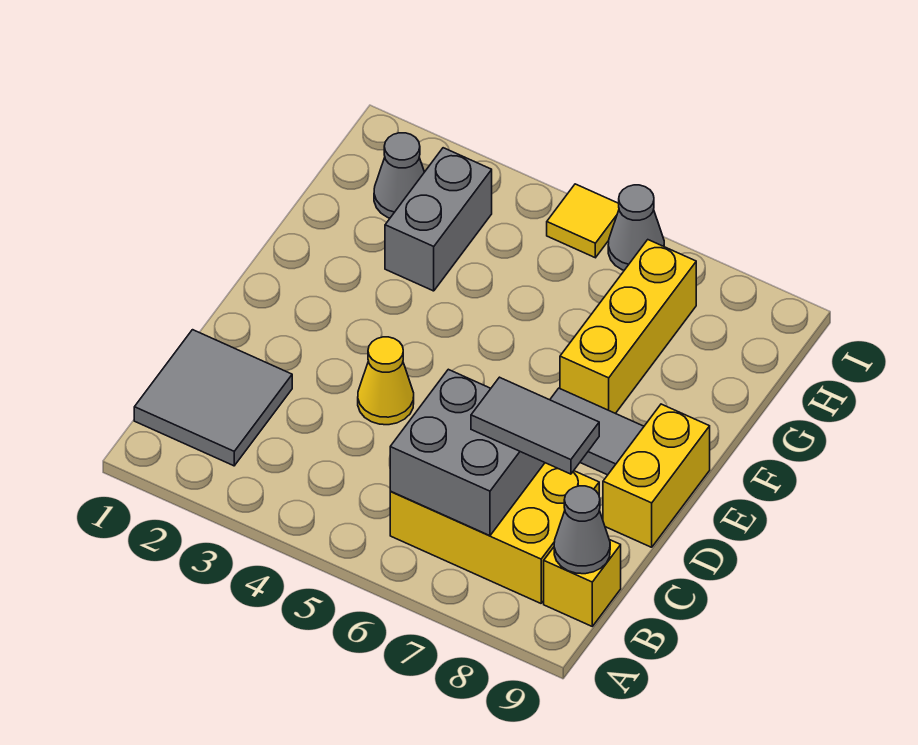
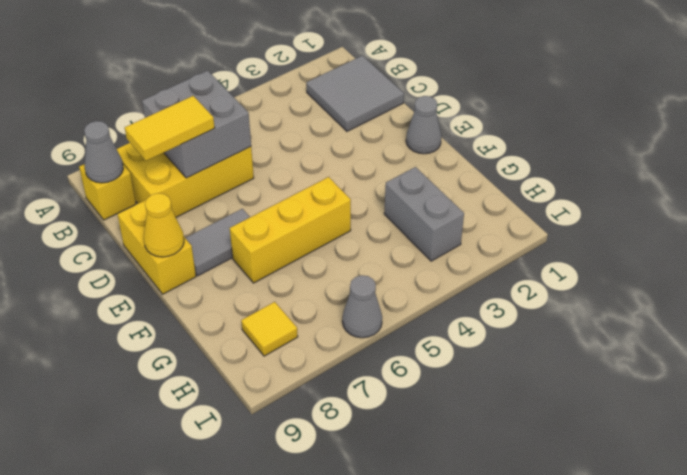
grey tile C7:C8 level 3 -> yellow tile C7:C8 level 3
yellow cone D4 level 1 -> yellow cone E9 level 2
yellow brick F7:H7 level 1 -> yellow brick F5:F7 level 1
grey cone H2 level 1 -> grey cone E1 level 1
yellow tile I5 level 1 -> yellow tile H8 level 1

